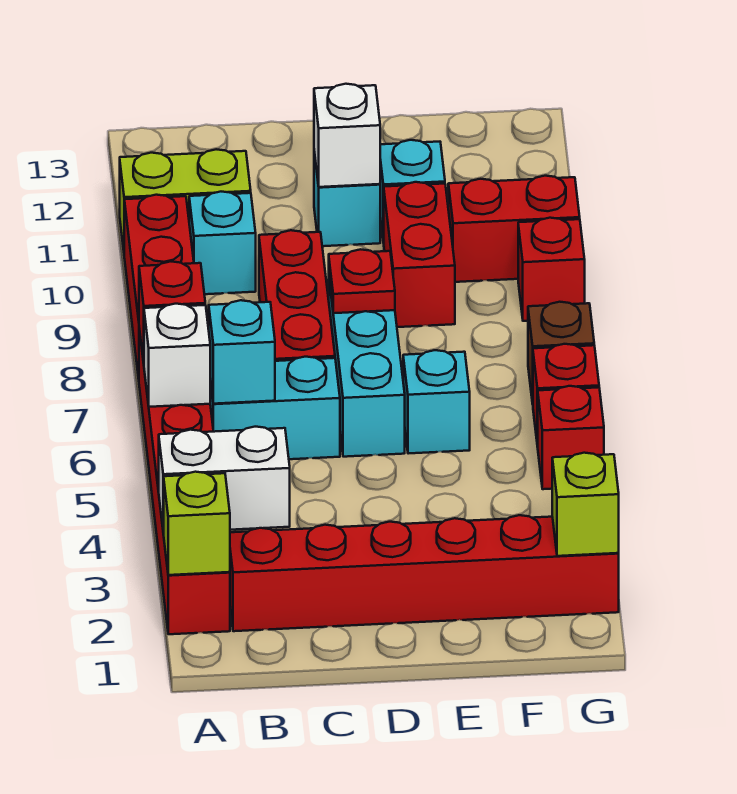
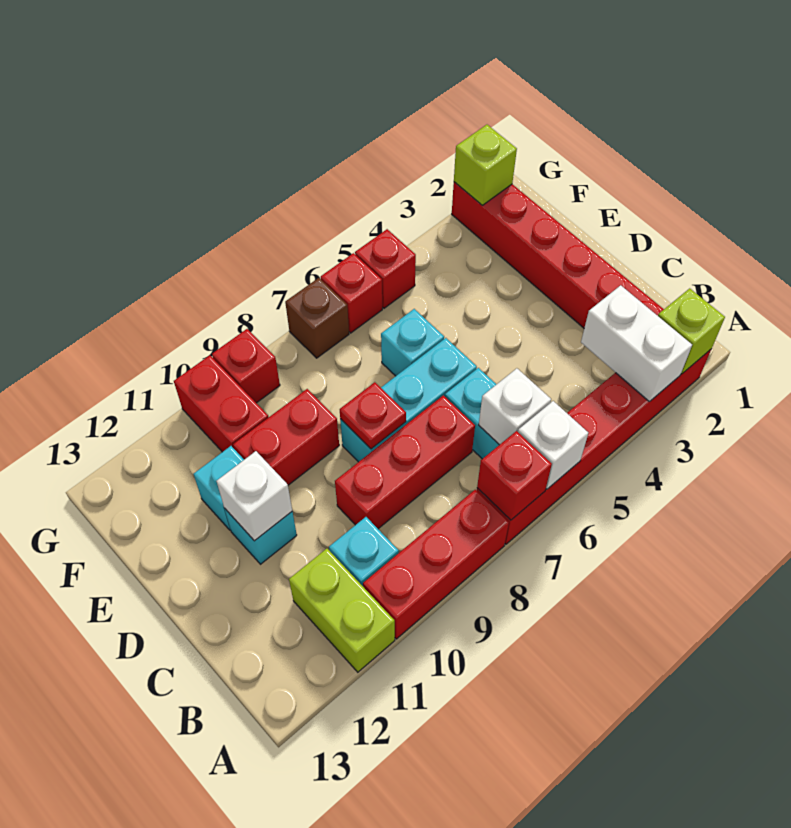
cyan brick B6 level 2 -> white brick B6 level 2

